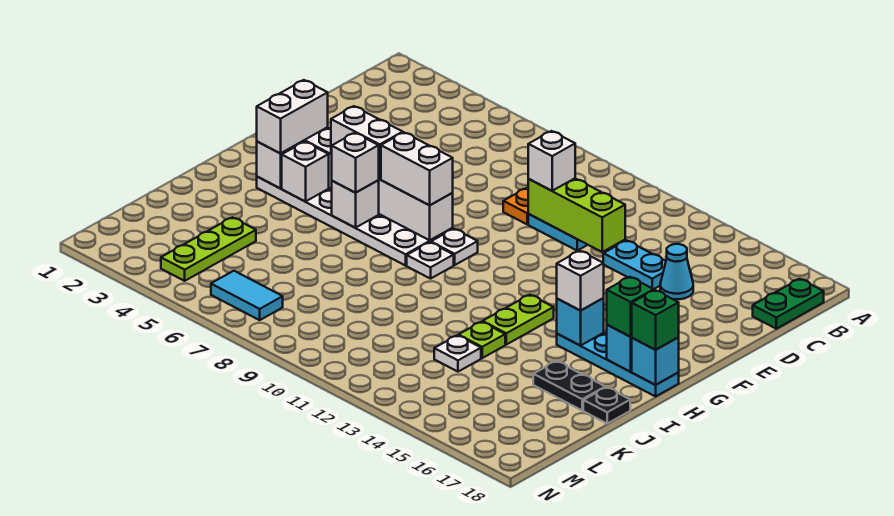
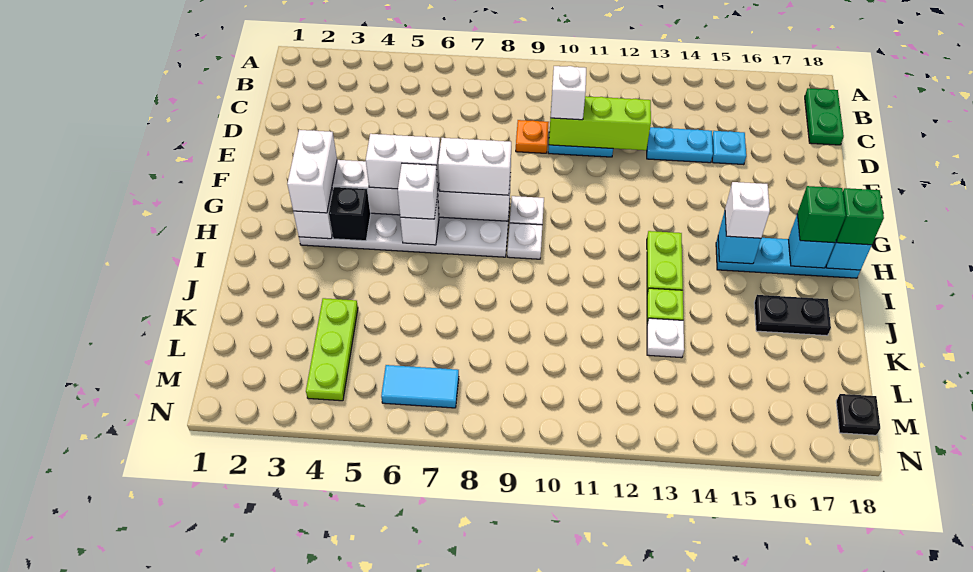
cyan cone D15 level 1 -> cyan plate D15 level 1
white brick H4 level 2 -> black brick H4 level 2
black plate J18 level 1 -> black plate M18 level 1

